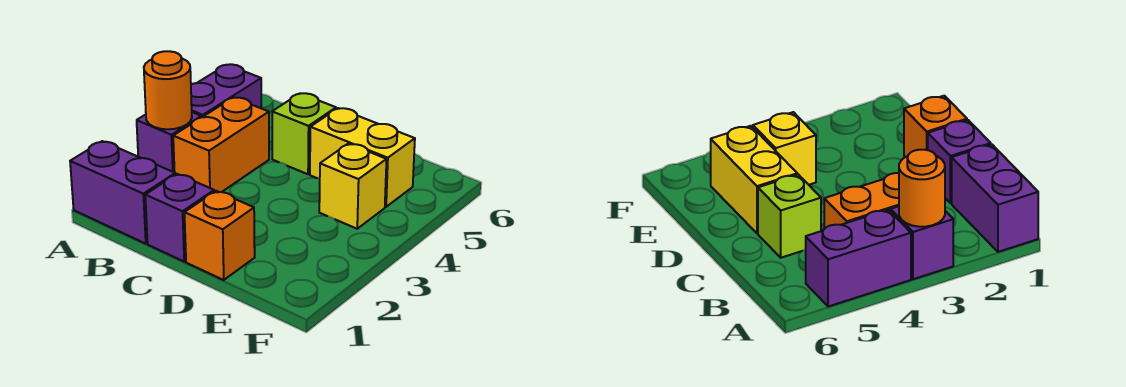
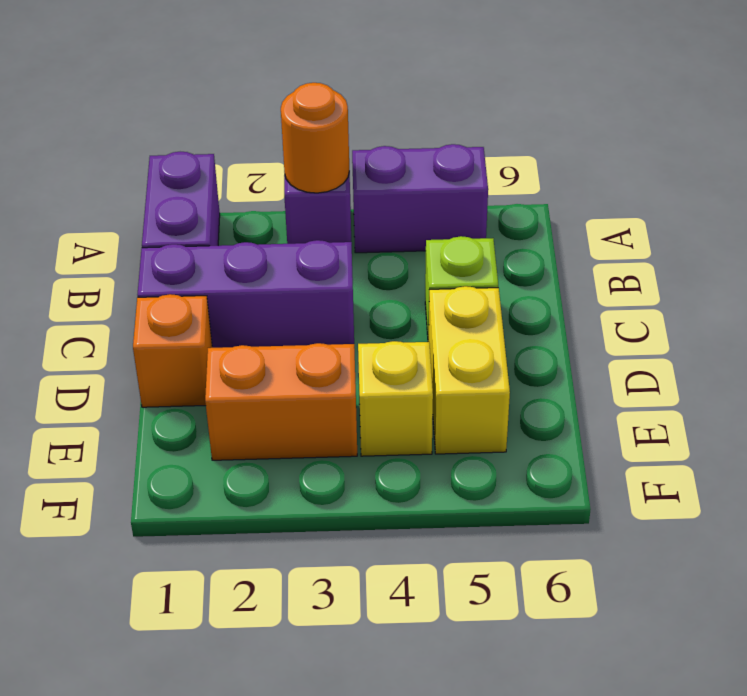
orange brick B3:B4 level 1 -> orange brick E2:E3 level 1
purple brick C1 level 1 -> purple brick C1:C3 level 1

